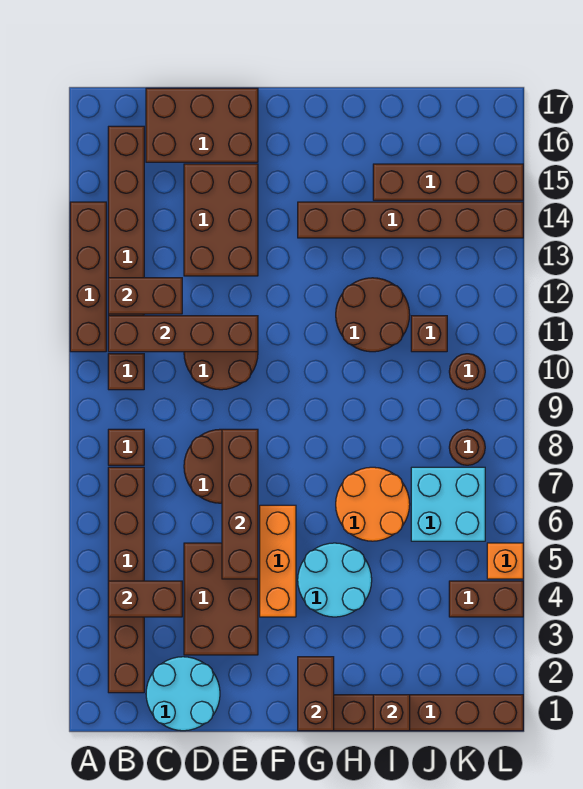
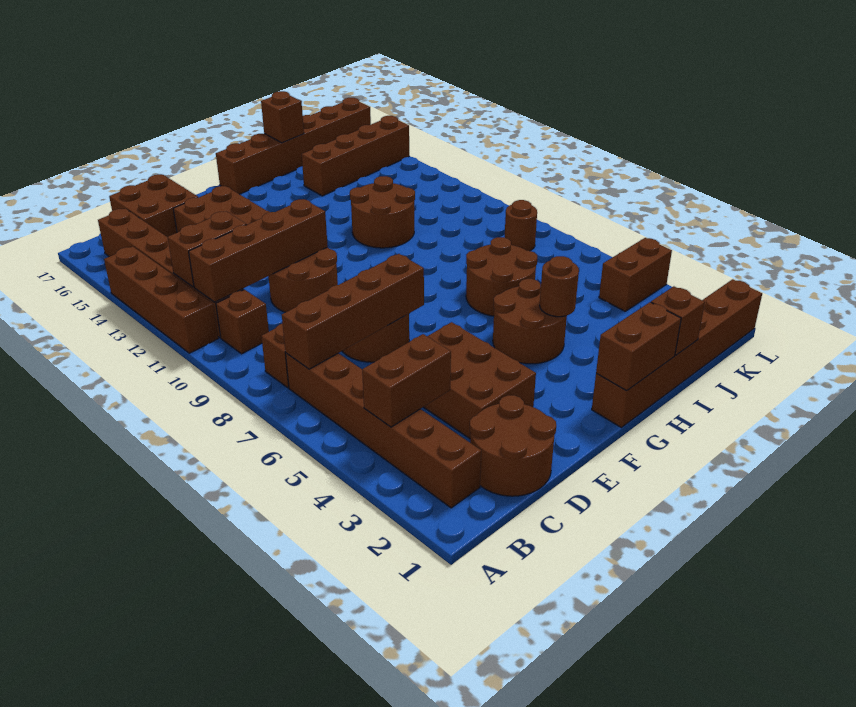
cyan round brick C1:D2 level 1 -> brown round brick C1:D2 level 1
brown brick C16:E17 level 1 -> brown brick C16:D17 level 1
brown brick E5:E8 level 2 -> brown brick B7:E7 level 2
orange brick F4:F6 level 1 -> none
brown brick G1:G2 level 2 -> brown brick G1:H1 level 2
cyan round brick G4:H5 level 1 -> brown round brick G4:H5 level 1
brown brick G14:L14 level 1 -> brown brick G17:L17 level 1
orange round brick H6:I7 level 1 -> brown round brick H6:I7 level 1
cyan brick J6:K7 level 1 -> none
brown brick J11 level 1 -> brown brick I17 level 2
brown round brick K10 level 1 -> brown round brick H4 level 2
orange brick L5 level 1 -> none

